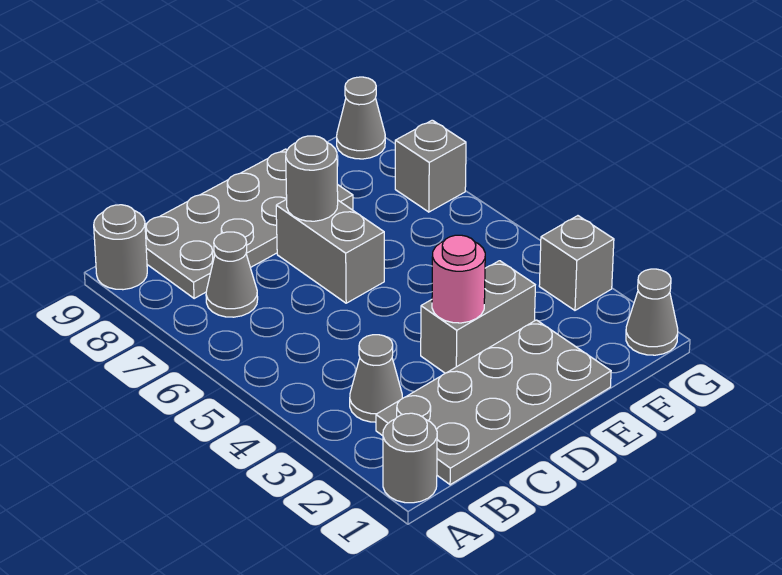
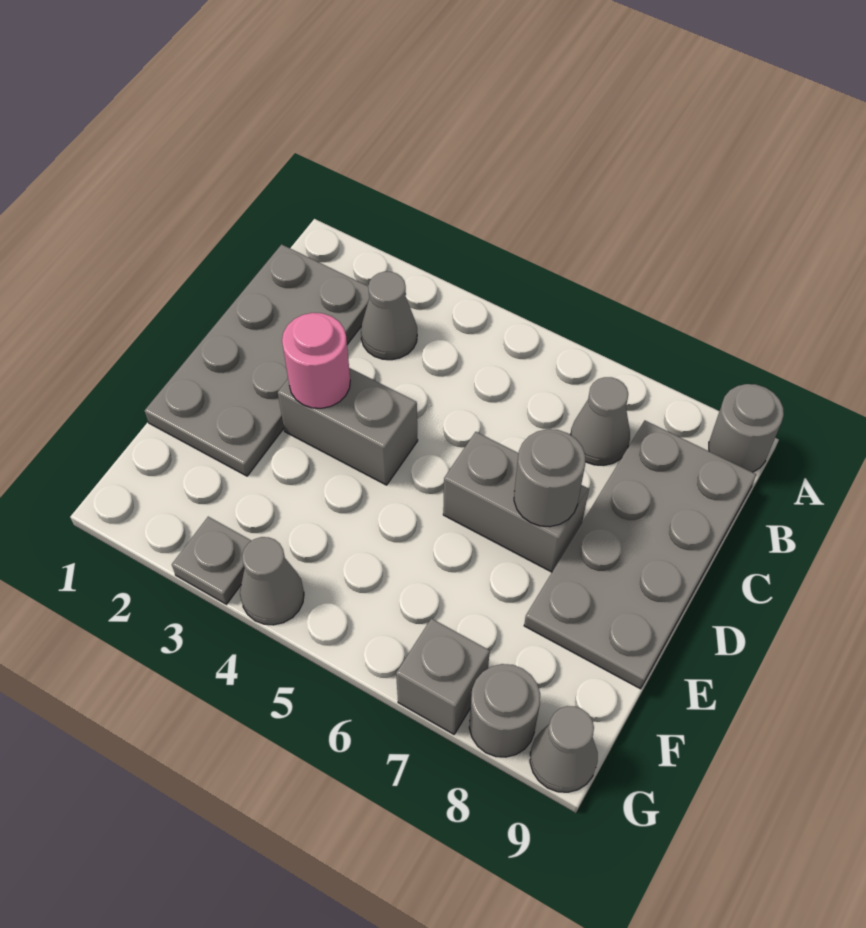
grey round brick A1 level 1 -> grey round brick G8 level 1
grey brick D3:E3 level 1 -> grey brick D3:D4 level 1
grey cone G1 level 1 -> grey cone G4 level 1
grey brick G3 level 1 -> grey plate G3 level 1

